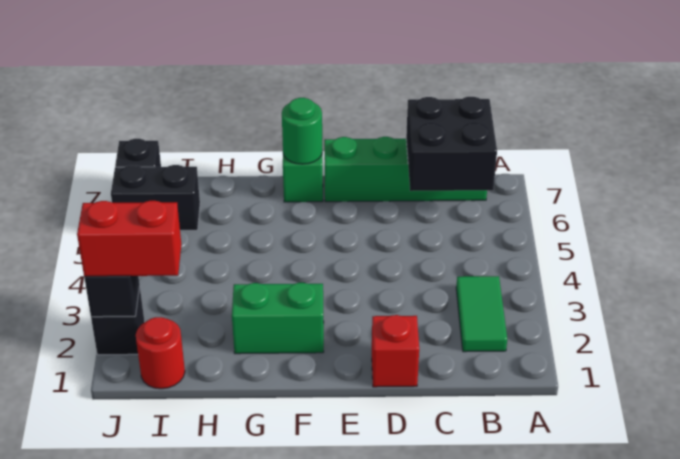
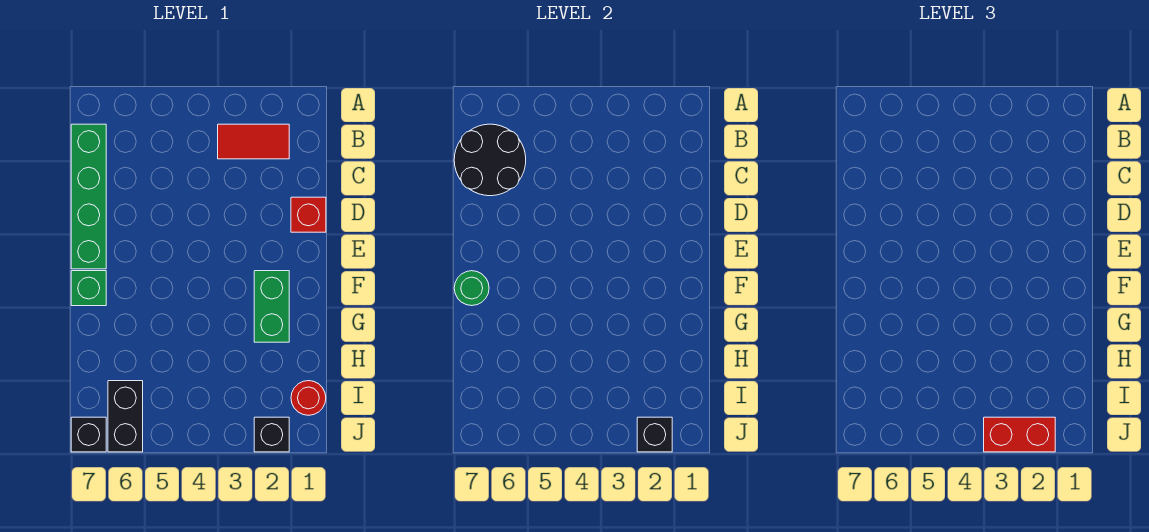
green tile B2:B3 level 1 -> red tile B2:B3 level 1
black brick B6:C7 level 2 -> black round brick B6:C7 level 2
red brick I2:J2 level 3 -> red brick J2:J3 level 3

